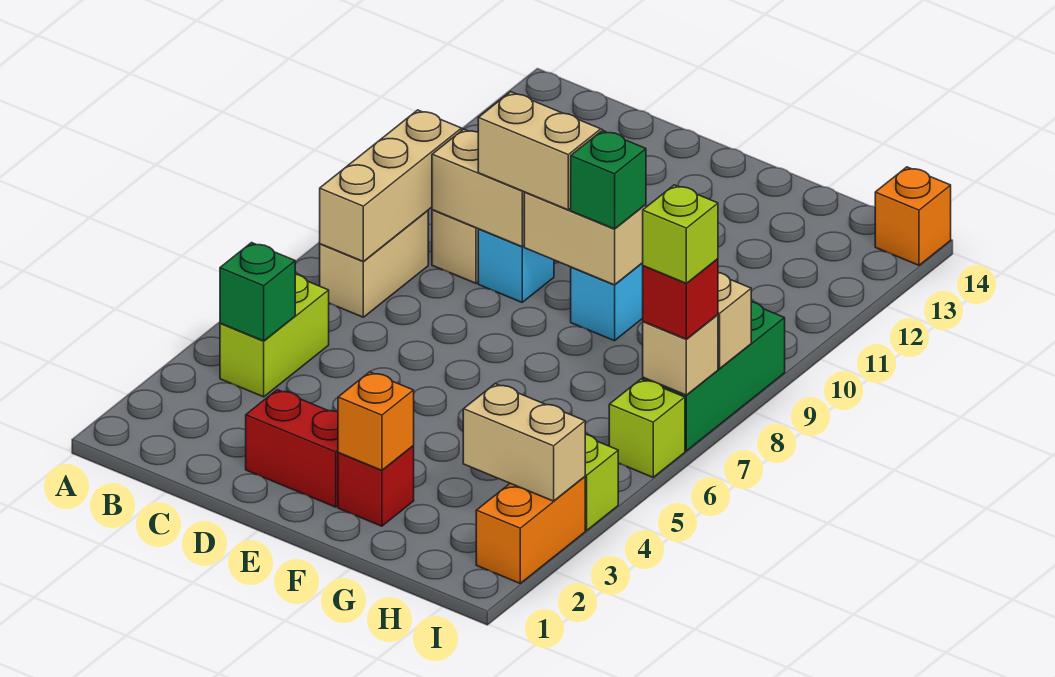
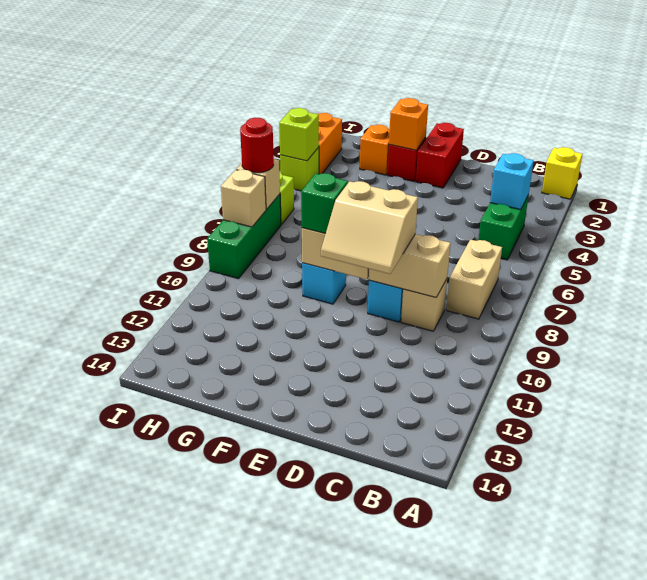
none -> yellow brick A1 level 1
lime brick B4:B5 level 1 -> green brick B4:B5 level 1
green brick B4 level 2 -> cyan brick B4 level 2
tan brick B7:B9 level 2 -> none
red brick D2:E2 level 1 -> red brick E1:E2 level 1
tan brick H3:I3 level 2 -> none
red brick I7 level 3 -> red round brick I7 level 3
lime brick I7 level 4 -> lime brick I4 level 2
orange brick I14 level 1 -> orange brick G2 level 1

